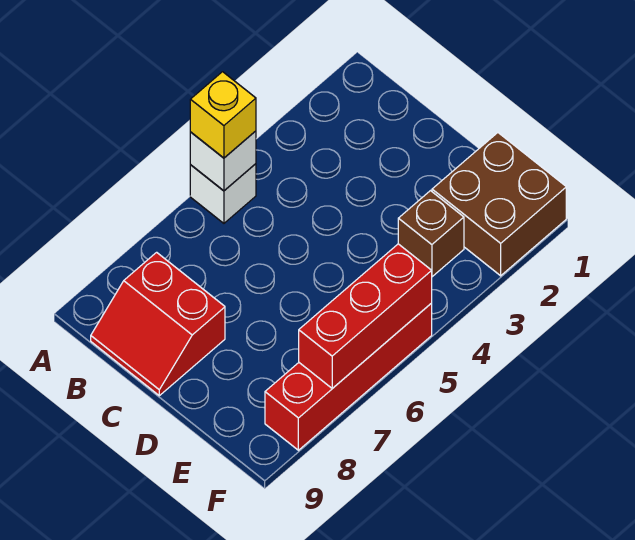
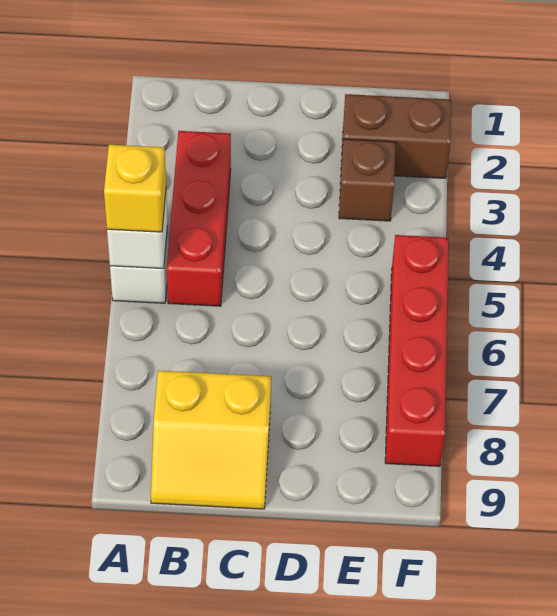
red slope B8:C9 level 1 top 8 -> yellow slope B8:C9 level 1 top 8
brown brick E1:F2 level 1 -> brown brick E2:F2 level 1
red brick F5:F7 level 2 -> red brick B3:B5 level 1

